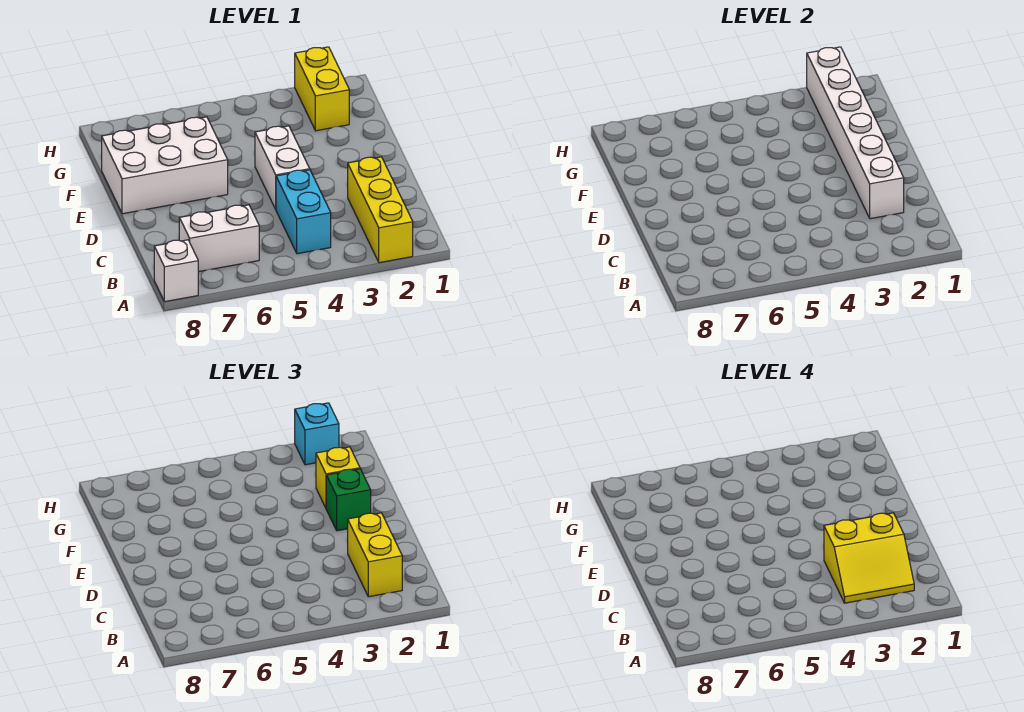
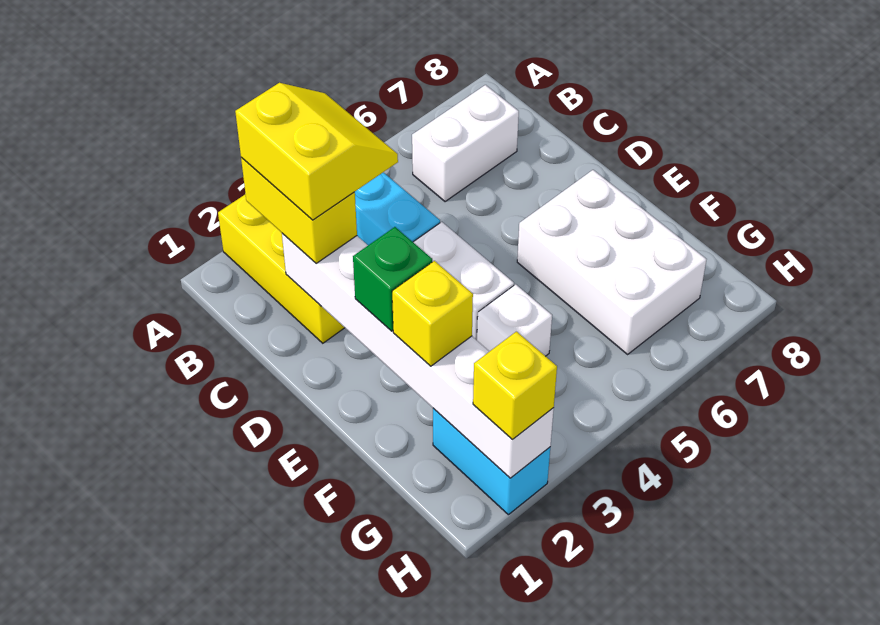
white brick A8 level 1 -> white brick F4 level 1
yellow slope B2:C3 level 4 top C -> yellow slope B2:C3 level 4 top 2
white brick E6:F8 level 1 -> white brick E6:G7 level 1
yellow brick G2:H2 level 1 -> cyan brick G2:H2 level 1
cyan brick H2 level 3 -> yellow brick H2 level 3

